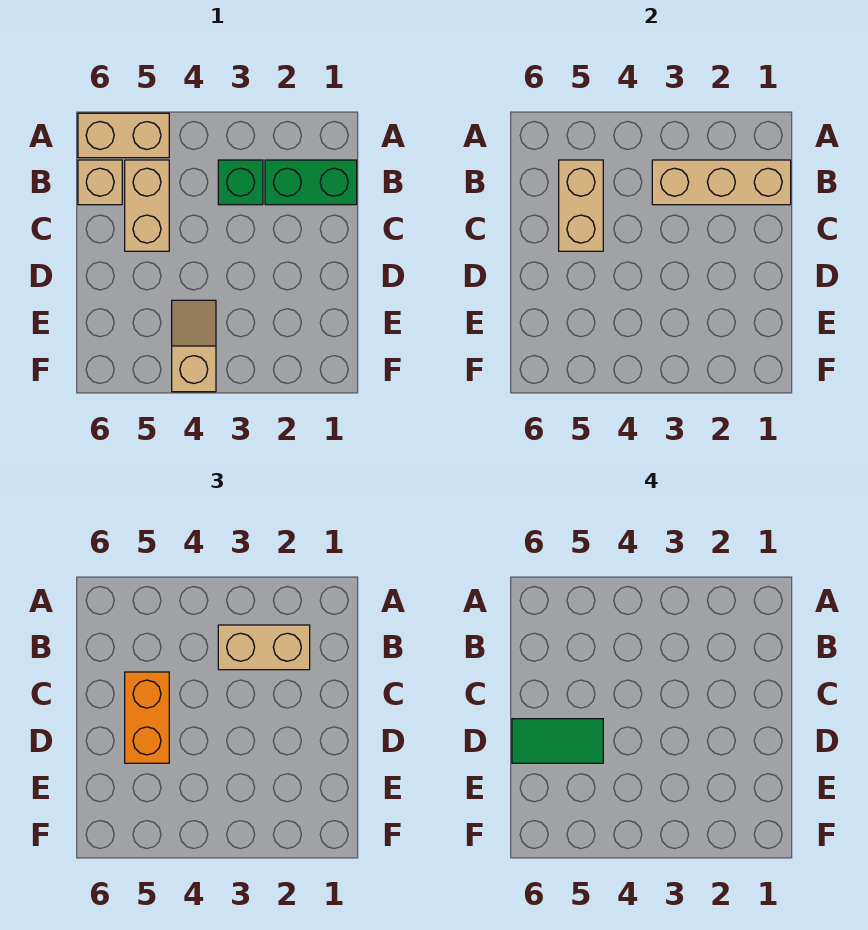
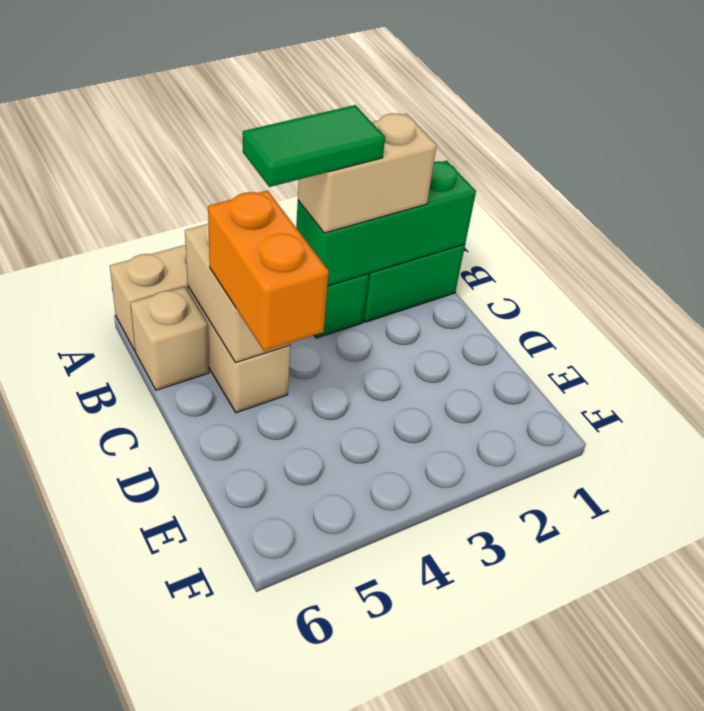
tan brick B1:B3 level 2 -> green brick B1:B3 level 2
green tile D5:D6 level 4 -> green tile B3:B4 level 4
tan slope E4:F4 level 1 top F -> none

